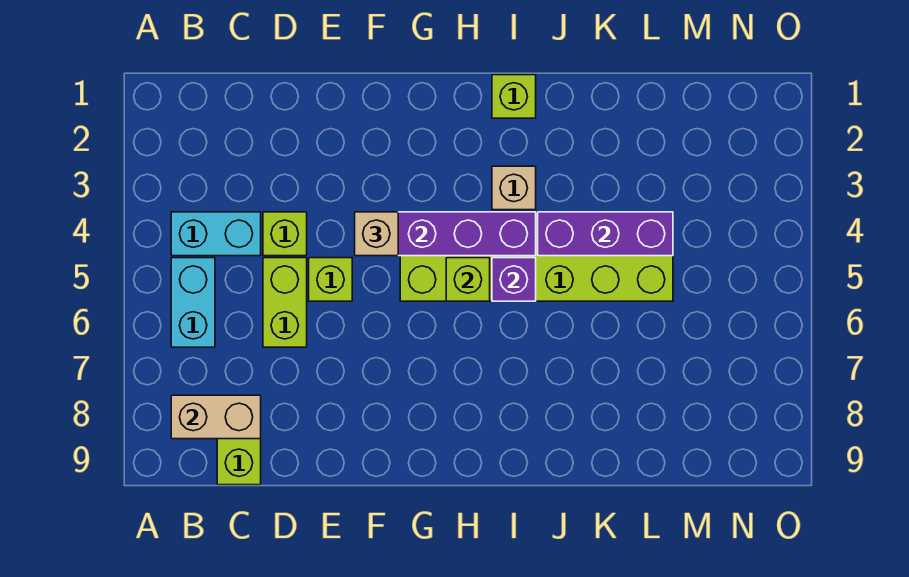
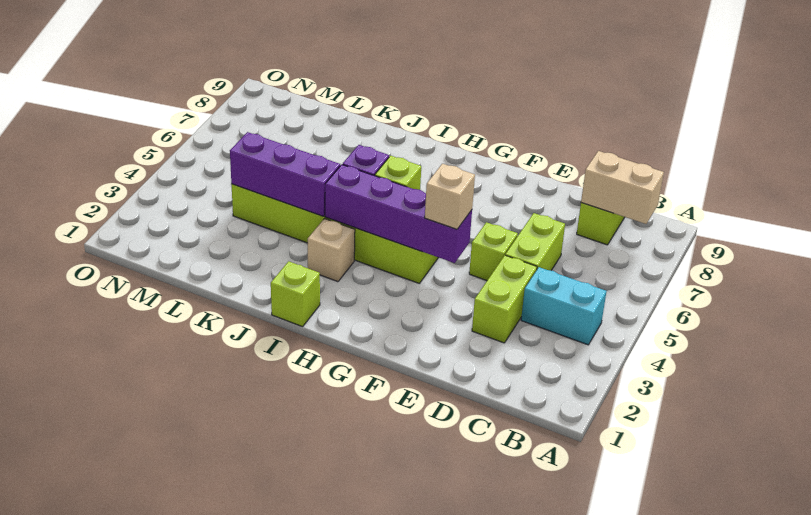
cyan brick B5:B6 level 1 -> none
lime brick D4 level 1 -> lime brick D3:D4 level 1

